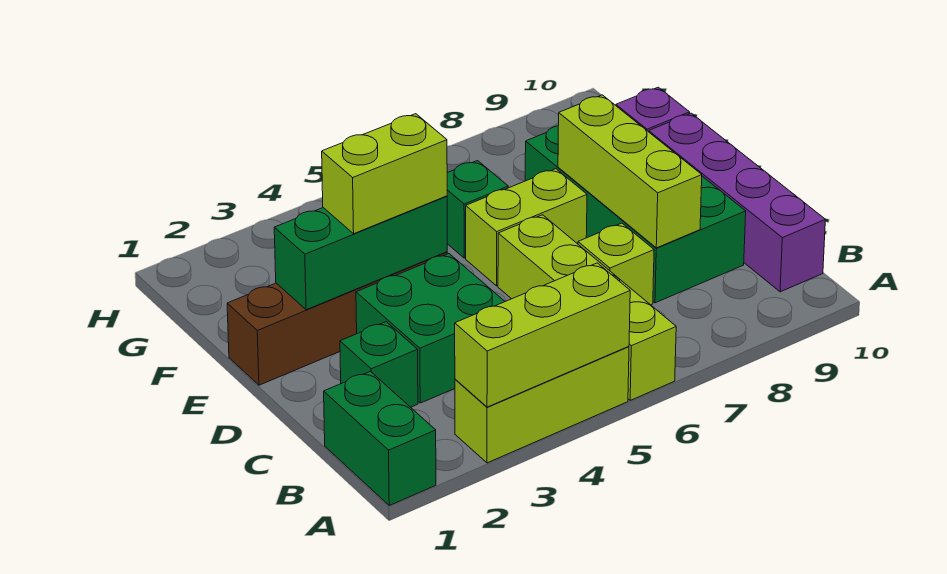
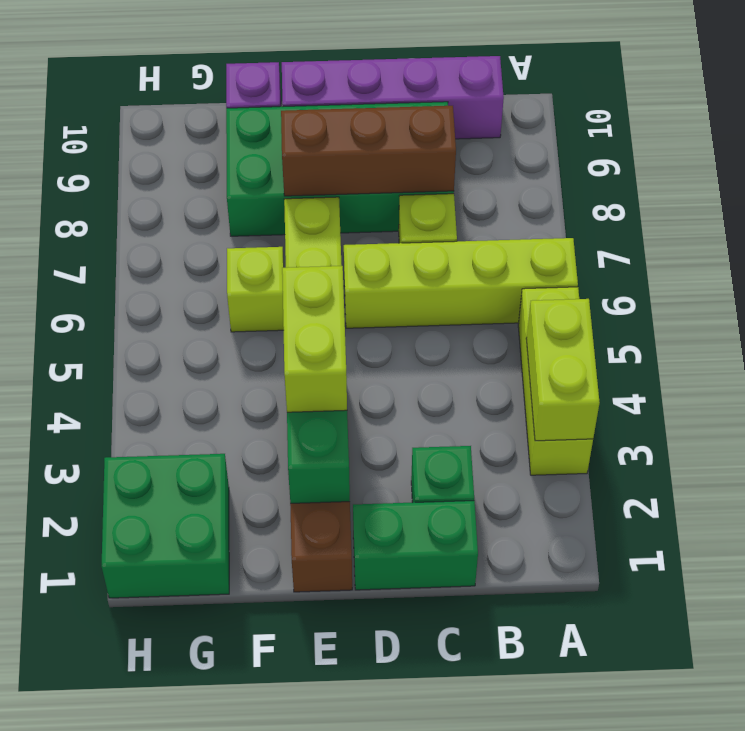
green brick A1:B1 level 1 -> green brick C1:D1 level 1
lime brick A3:A5 level 2 -> lime brick A3:A4 level 2
green brick C3:D4 level 1 -> green brick G1:H2 level 1
lime brick C8:E8 level 2 -> brown brick C8:E8 level 2
green brick F6 level 1 -> lime brick F6 level 1

